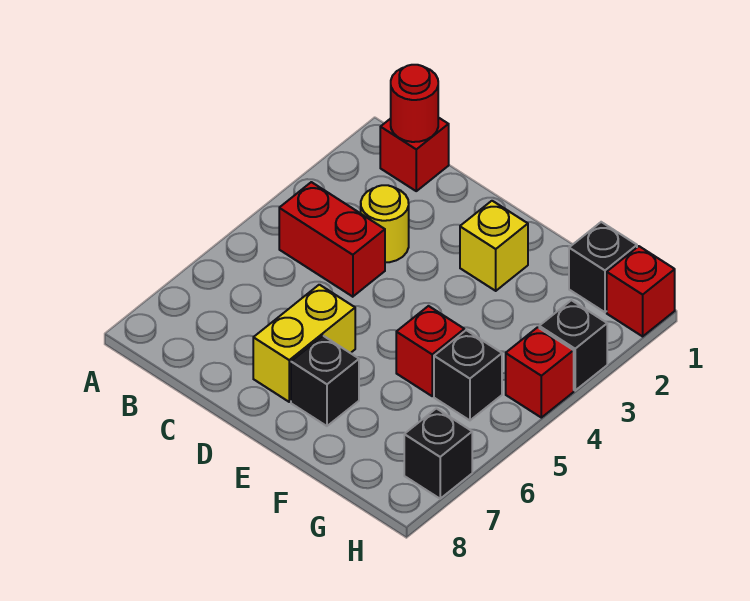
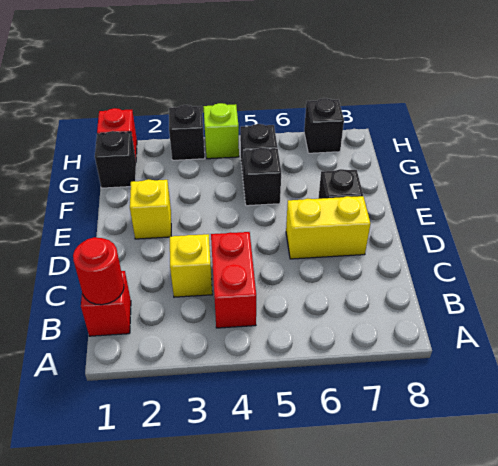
yellow round brick C3 level 1 -> yellow brick C3 level 1
red brick F5 level 1 -> black brick F5 level 1
red brick H4 level 1 -> lime brick H4 level 1

